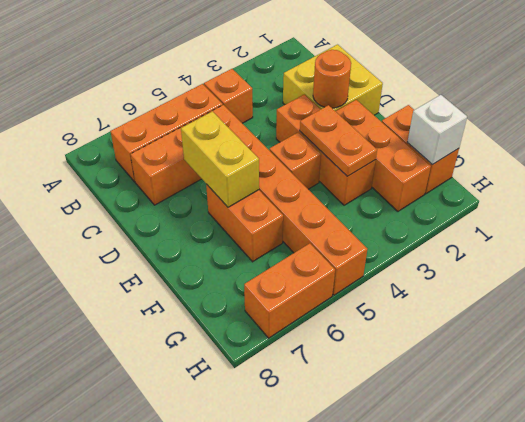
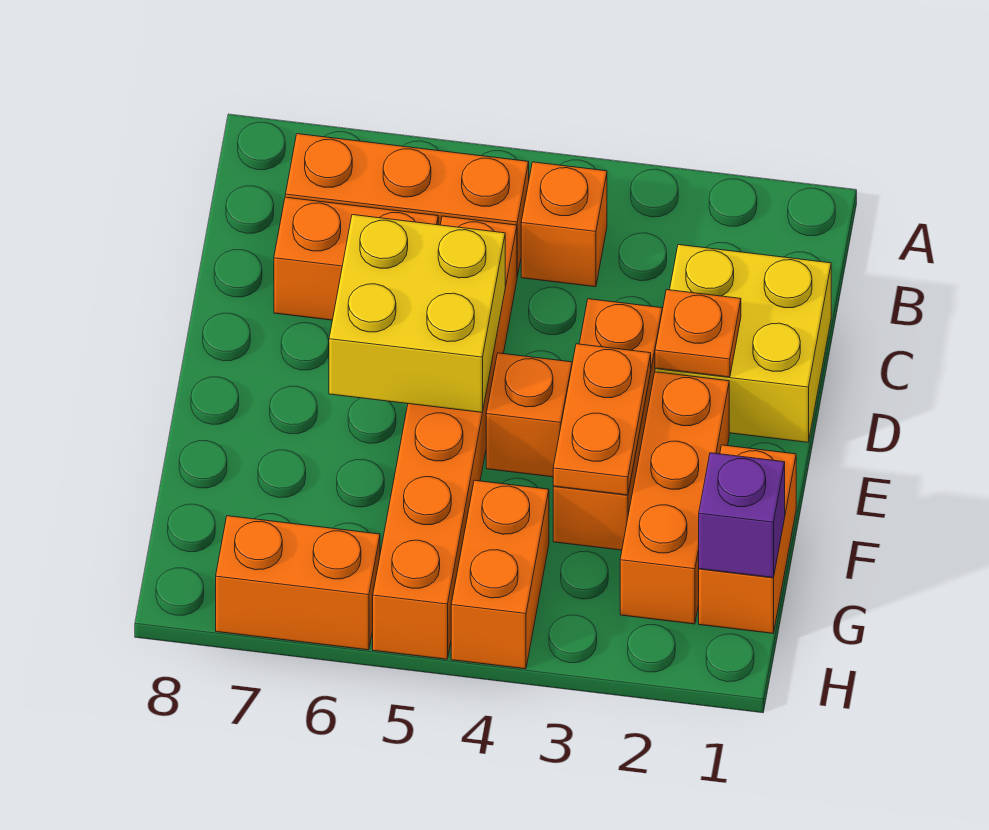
orange round brick D2 level 2 -> orange plate D2 level 2
yellow brick D6:E6 level 2 -> yellow brick D5:E6 level 2
orange brick E6:F6 level 1 -> orange brick G4:H4 level 1
white brick G1 level 2 -> purple brick G1 level 2

